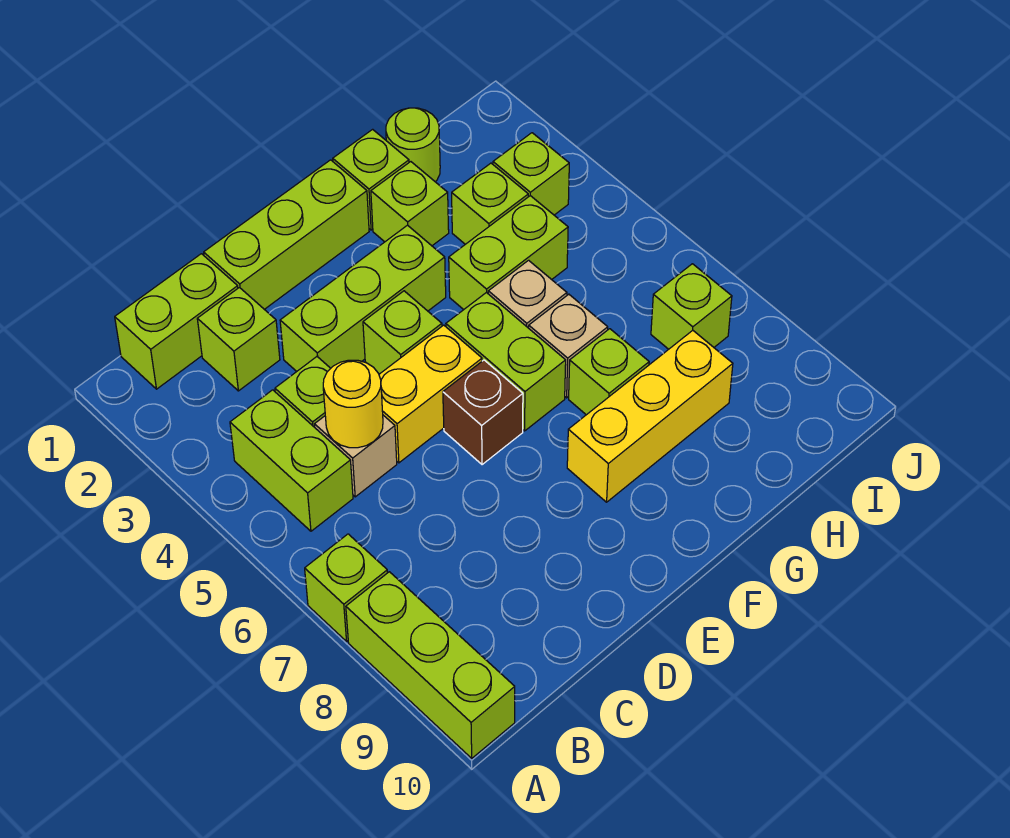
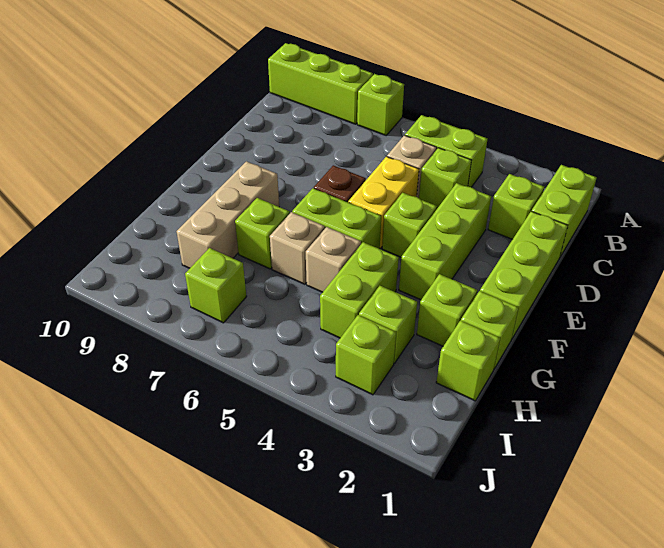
yellow round brick C5 level 2 -> none
yellow brick F8:H8 level 1 -> tan brick F8:H8 level 1
lime round brick H1 level 1 -> lime brick H1 level 1

